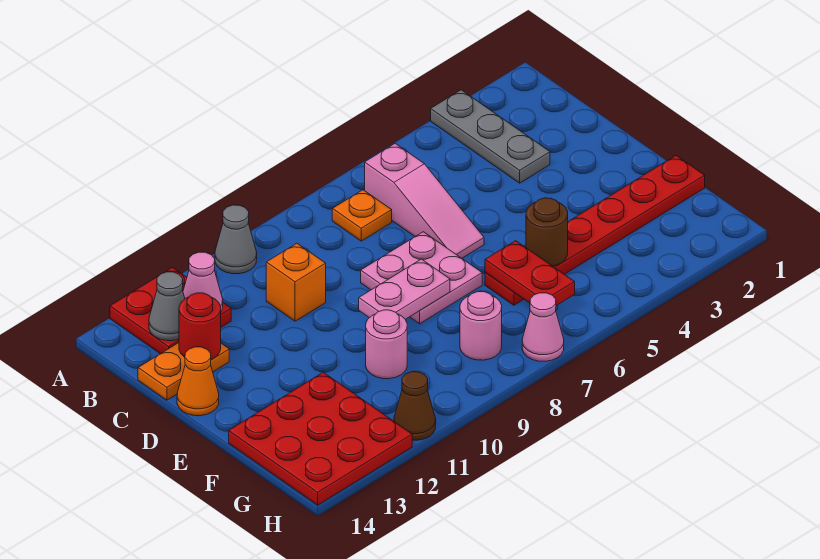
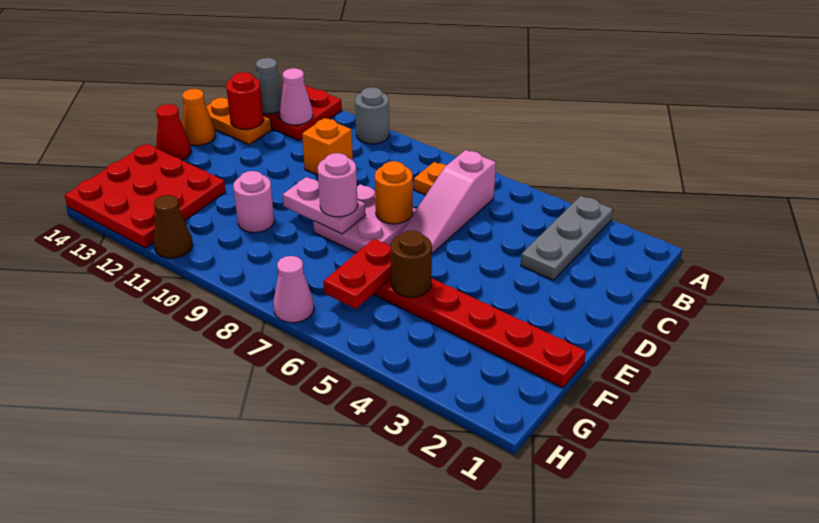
grey cone A10 level 1 -> grey round brick A10 level 1
none -> orange round brick D7 level 2
none -> red cone E14 level 1
pink round brick G8 level 1 -> pink round brick E8 level 3

